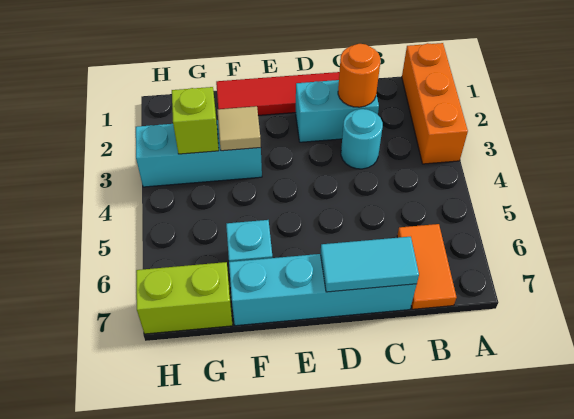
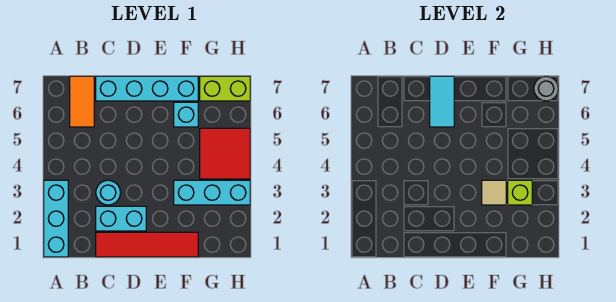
orange brick A1:A3 level 1 -> cyan brick A1:A3 level 1
orange round brick C2 level 2 -> none
cyan tile C7:D7 level 2 -> cyan tile D6:D7 level 2
none -> red tile G4:H5 level 1
none -> grey round brick H7 level 2

